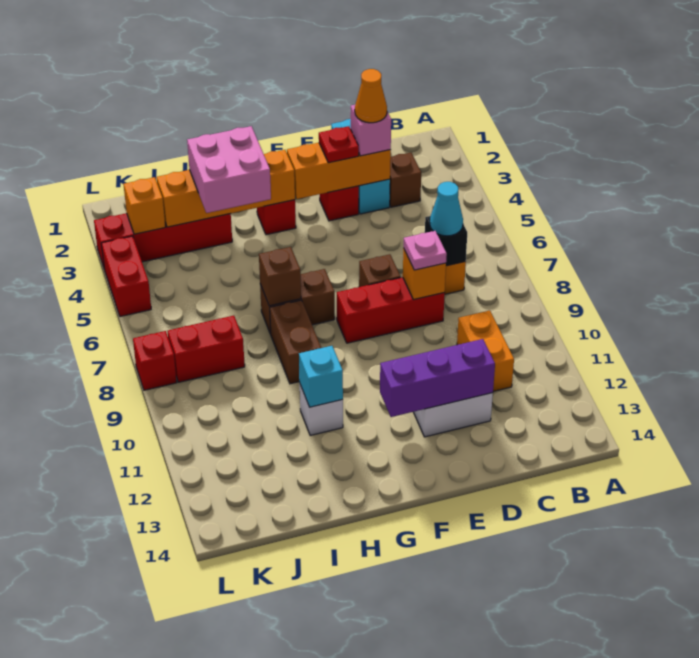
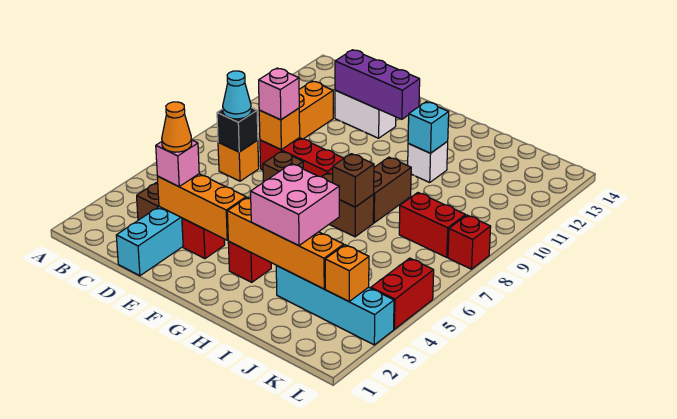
pink plate D8 level 3 -> pink brick D8 level 3
red plate E3 level 3 -> none
red brick I3:L3 level 1 -> cyan brick I3:L3 level 1

